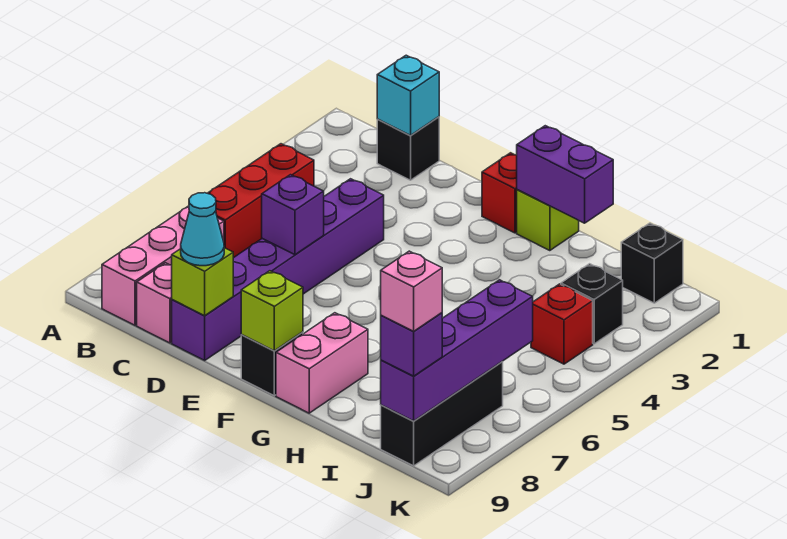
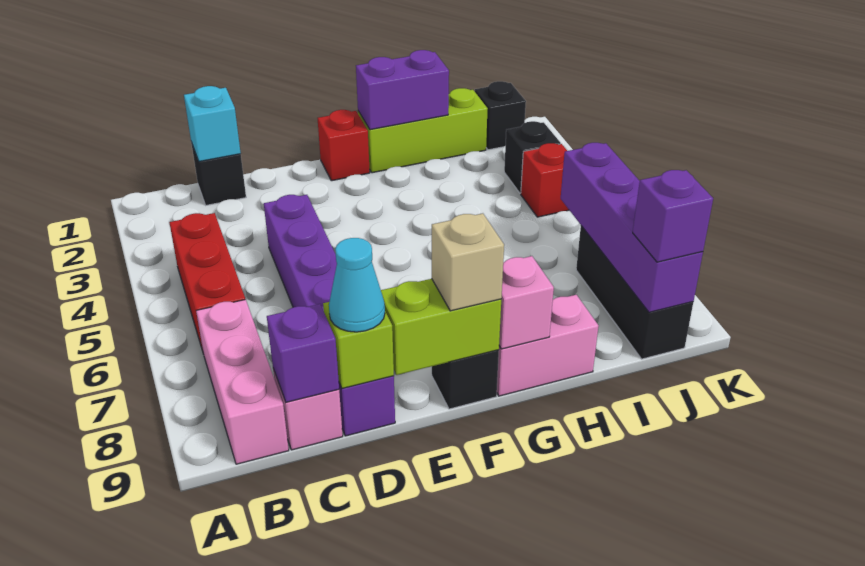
purple brick D6 level 2 -> purple brick C9 level 2
lime brick F9 level 2 -> lime brick E9:F9 level 2
none -> tan brick F9 level 3
lime brick G1 level 1 -> lime brick G1:I1 level 1
pink brick G8:G9 level 1 -> pink brick G9:H9 level 1
pink brick J9 level 4 -> pink brick G9 level 2

